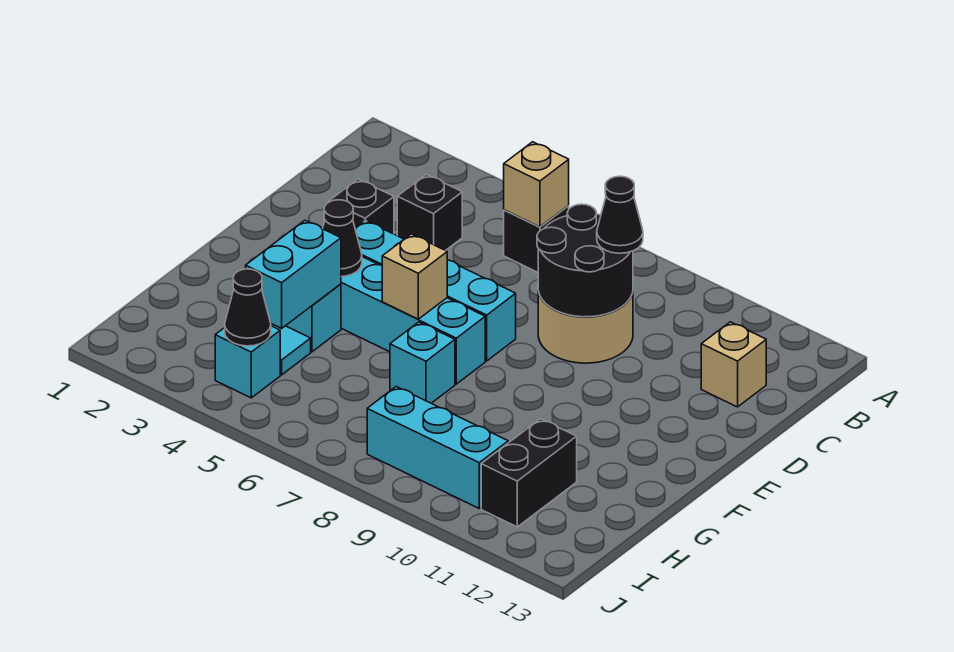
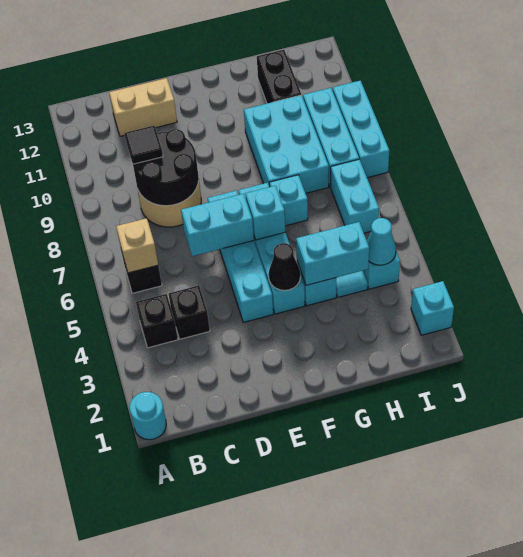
none -> cyan round brick A1 level 1
black cone C9 level 3 -> black tile C9 level 3
tan brick C12 level 1 -> tan brick C12:D12 level 1
black brick D3 level 1 -> black brick B4 level 1
none -> cyan brick D6:E6 level 2
tan brick F6 level 2 -> cyan brick F6 level 2
none -> cyan brick G8:H10 level 1
black brick H11:I11 level 1 -> black brick H11:H12 level 1
black cone I4 level 2 -> cyan cone I4 level 2
none -> cyan brick I6:I7 level 1
none -> cyan brick J2 level 1
none -> cyan brick J8:J10 level 1

